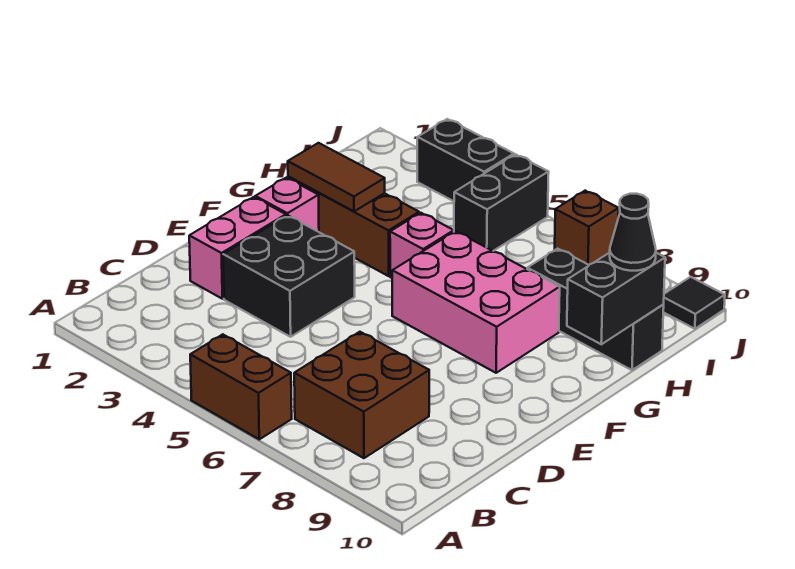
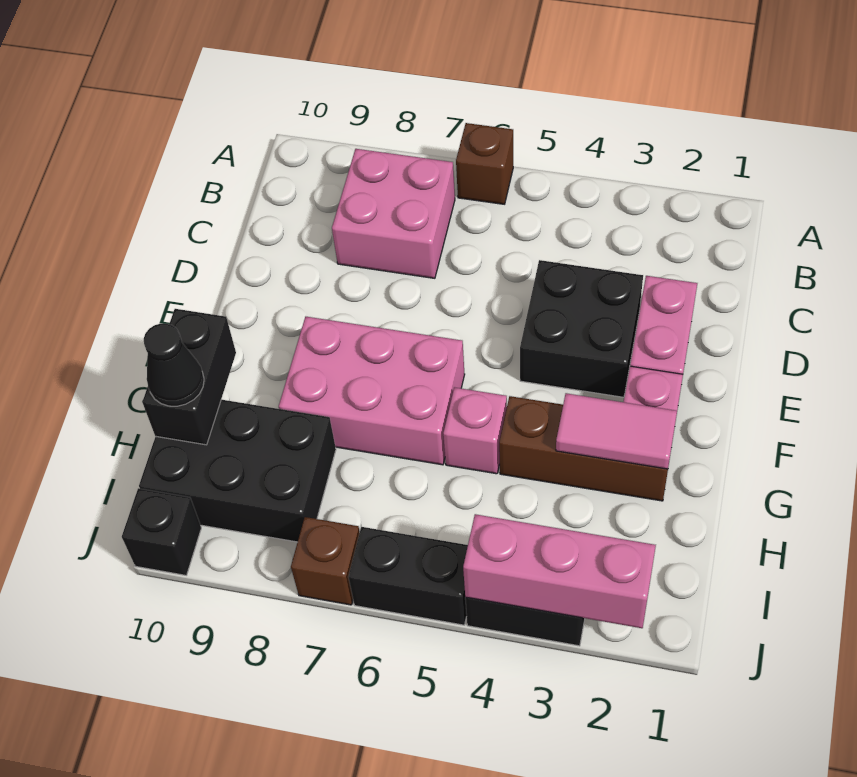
brown brick A5:A6 level 1 -> brown brick A6 level 1
brown brick B7:C8 level 1 -> pink brick B7:C8 level 1
brown tile G2:G3 level 2 -> pink tile G2:G3 level 2
black brick H8:H10 level 1 -> black brick H8:I10 level 1
black brick I5:J5 level 1 -> black brick J5:J6 level 1
none -> pink brick J2:J4 level 2
black tile J10 level 1 -> black brick J10 level 1

